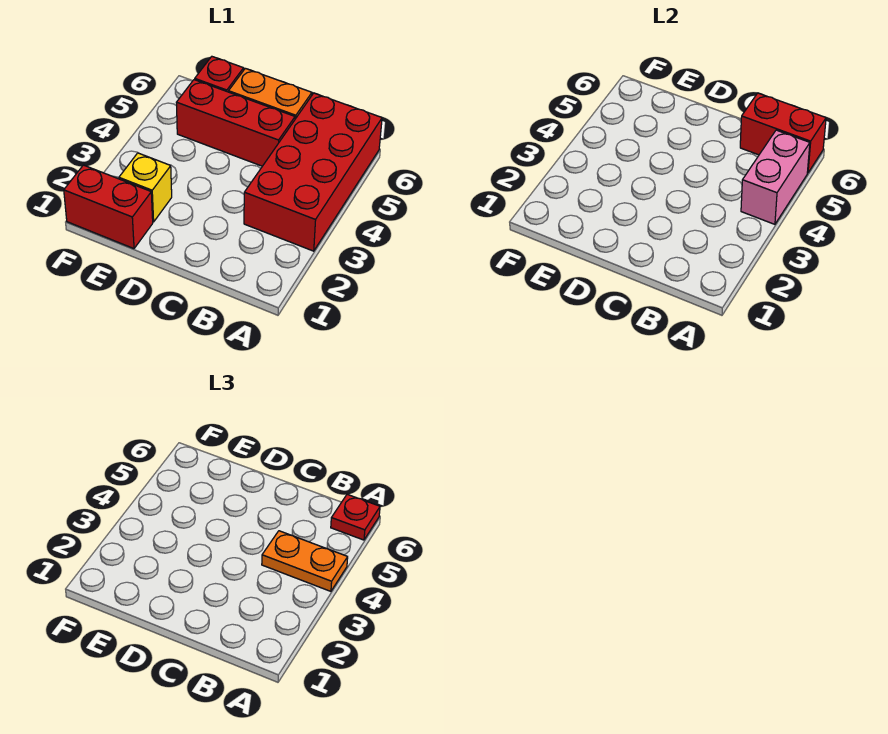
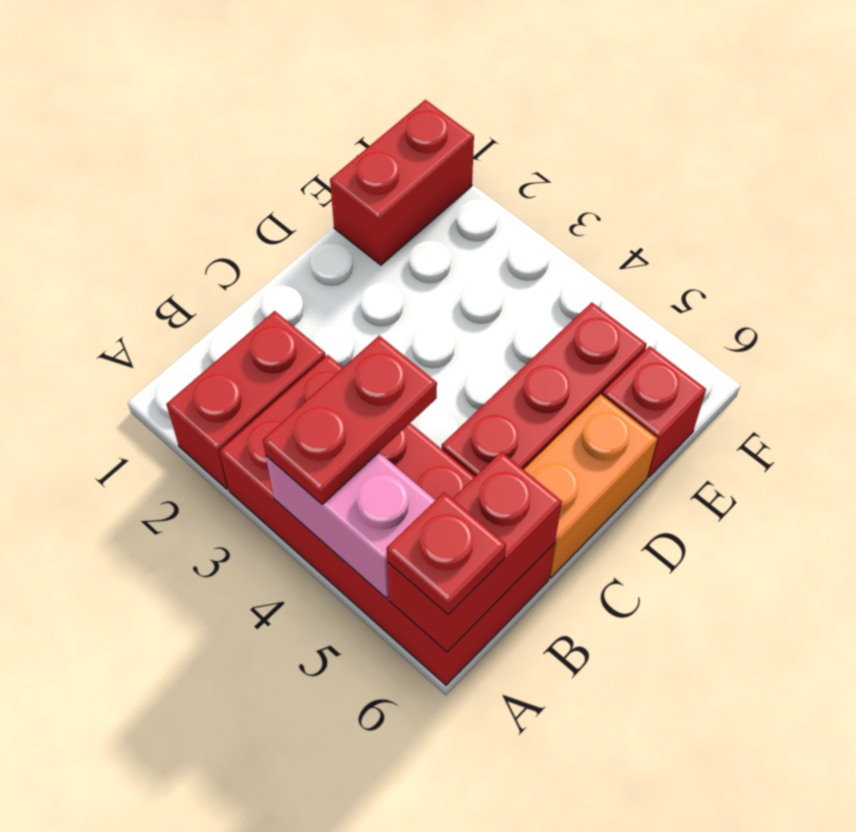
none -> red brick A2:B2 level 1
orange plate A4:B4 level 3 -> red plate A4:B4 level 3
yellow brick E2 level 1 -> none

